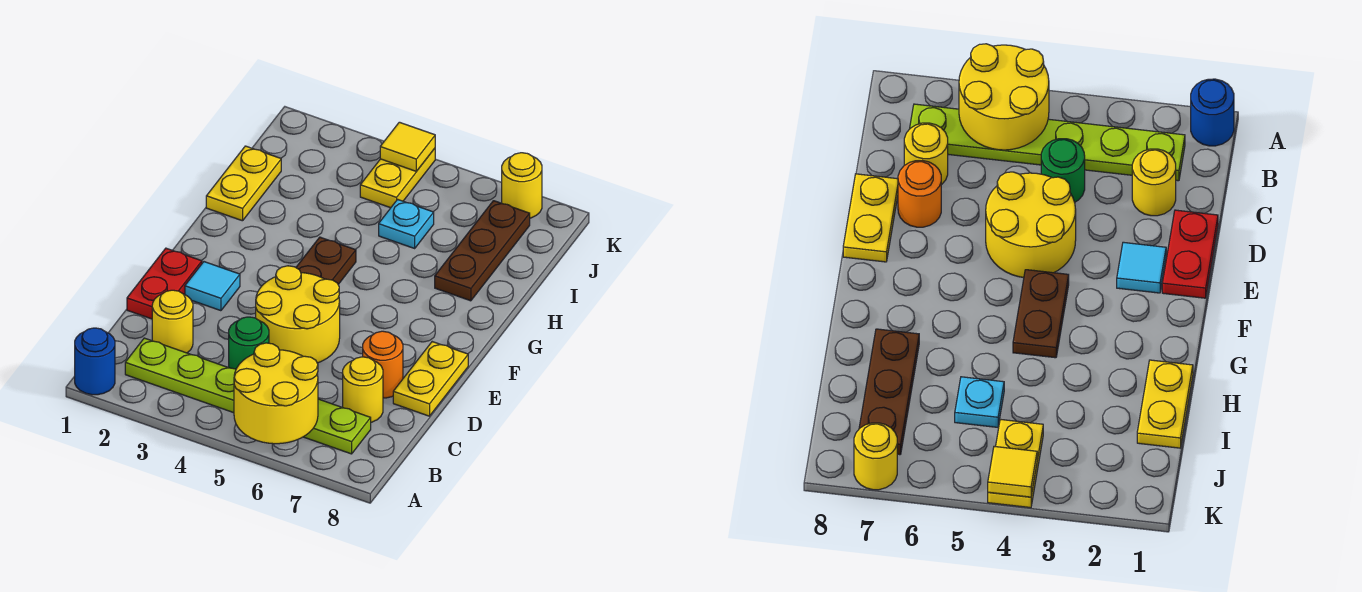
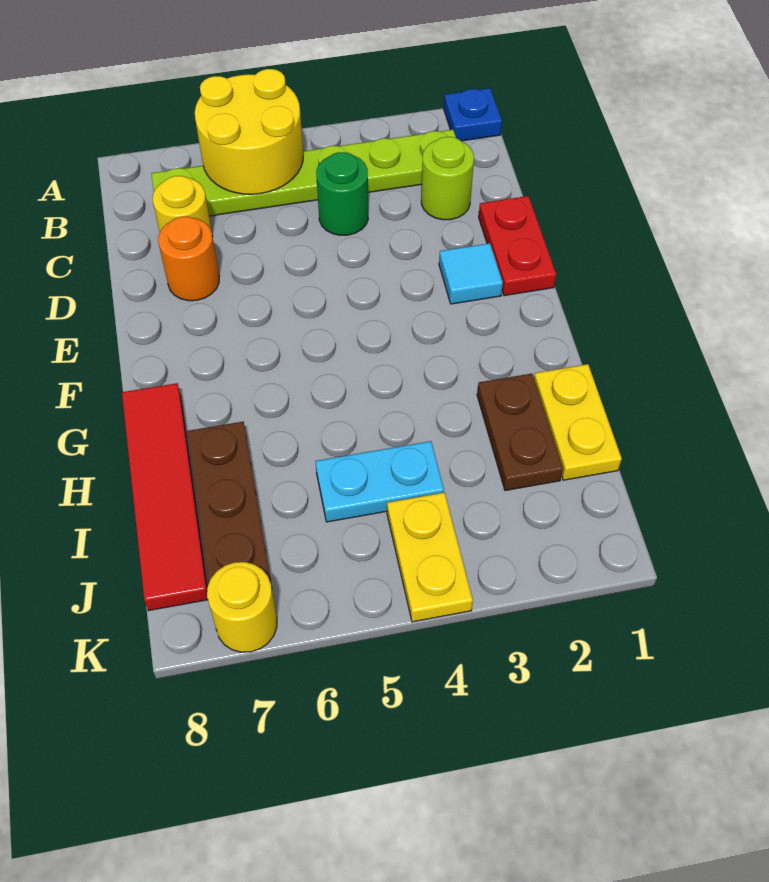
blue round brick A1 level 1 -> blue plate A1 level 1
yellow round brick C2 level 1 -> lime round brick C2 level 1
yellow round brick D4:E5 level 1 -> none
yellow plate D8:E8 level 1 -> none
brown plate F4:G4 level 1 -> brown plate H2:I2 level 1
none -> red tile G8:J8 level 1
cyan plate I5 level 1 -> cyan plate I4:I5 level 1
yellow tile K4 level 2 -> none

